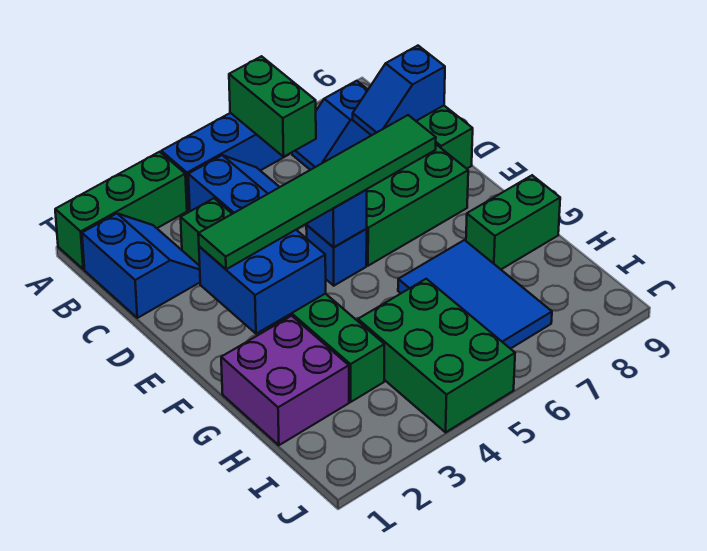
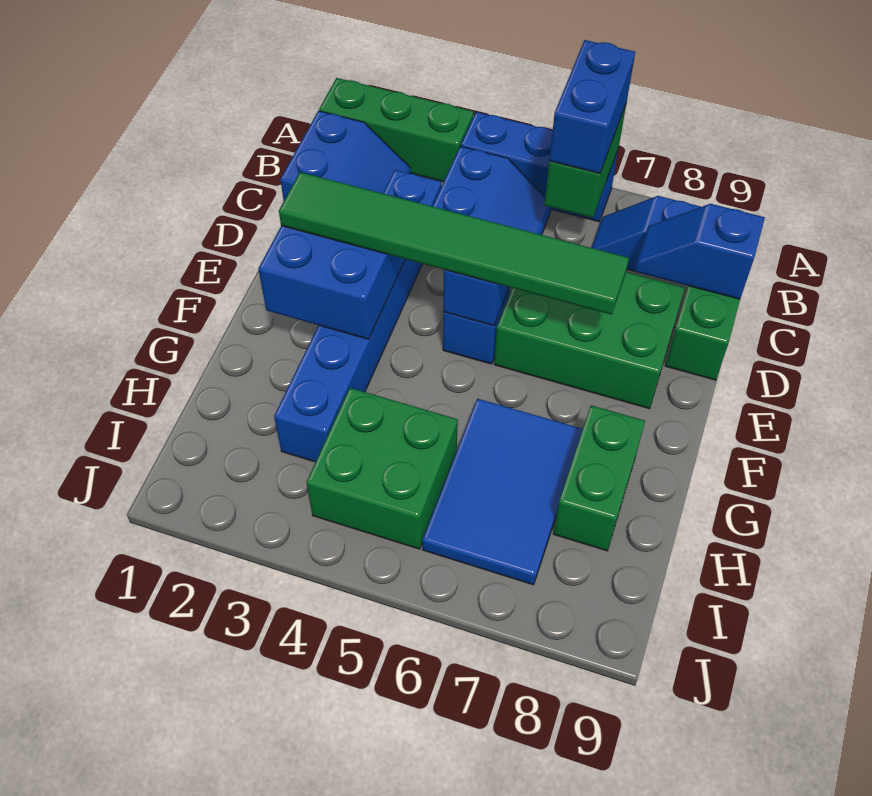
none -> blue brick A6:B6 level 3
green brick C3:H3 level 1 -> blue brick C3:H3 level 1
purple brick G1:H2 level 1 -> none
green brick G8:G9 level 1 -> green brick G8:H8 level 1
green brick H4:J5 level 1 -> green brick H4:I5 level 1

